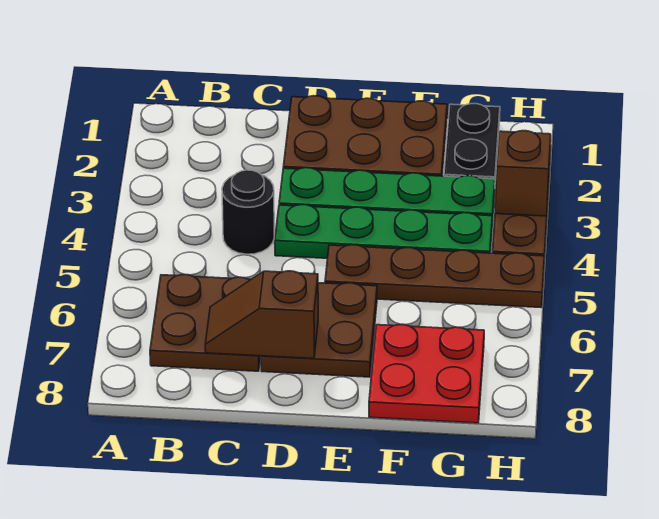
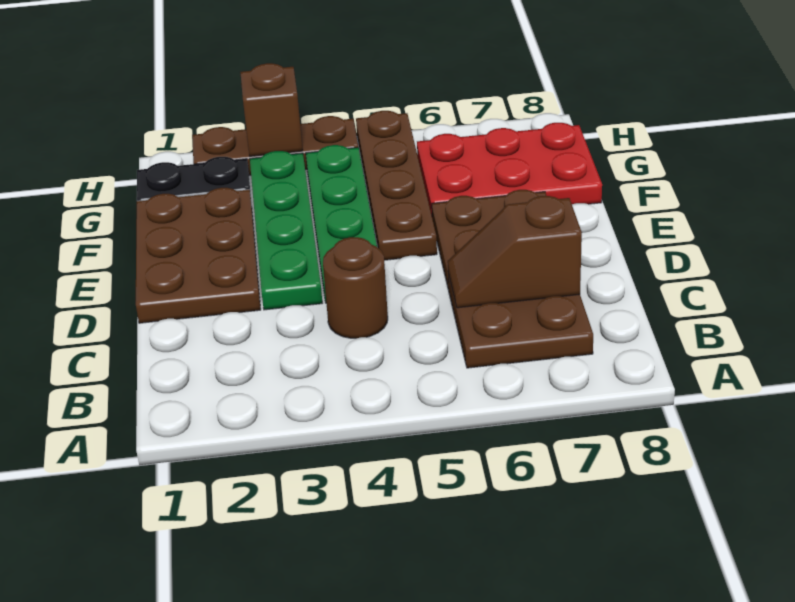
black round brick C4 level 1 -> brown round brick C4 level 1
brown slope C7:D7 level 2 top D -> brown slope C6:C7 level 2 top 7
red plate F7:G8 level 1 -> red plate F6:G8 level 1

